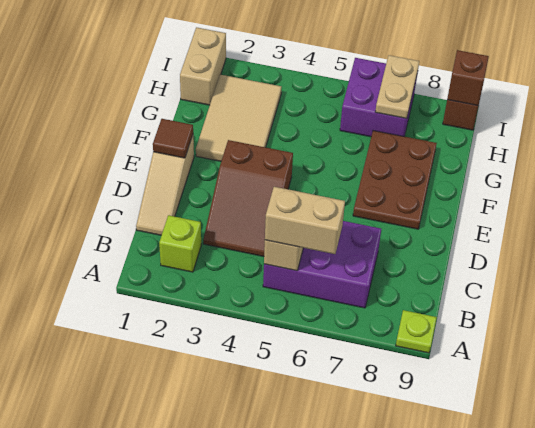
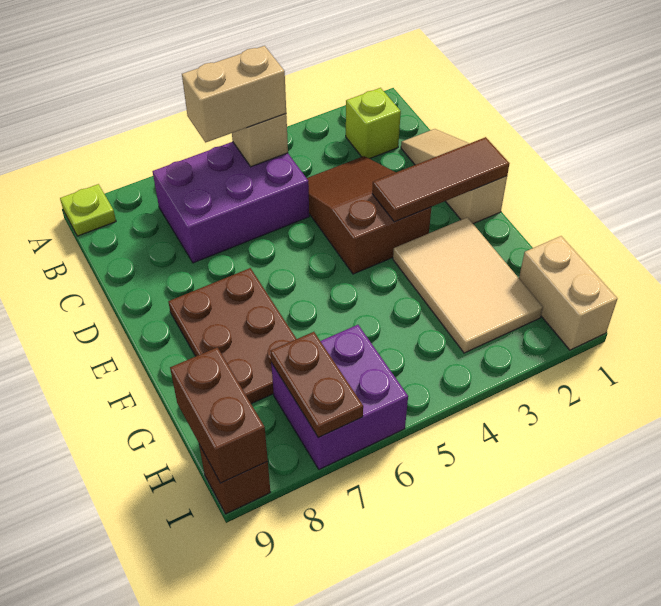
brown tile E1 level 2 -> brown tile E1:E3 level 2
tan plate H7:I7 level 2 -> brown plate H7:I7 level 2
brown brick I9 level 2 -> brown brick H9:I9 level 2

